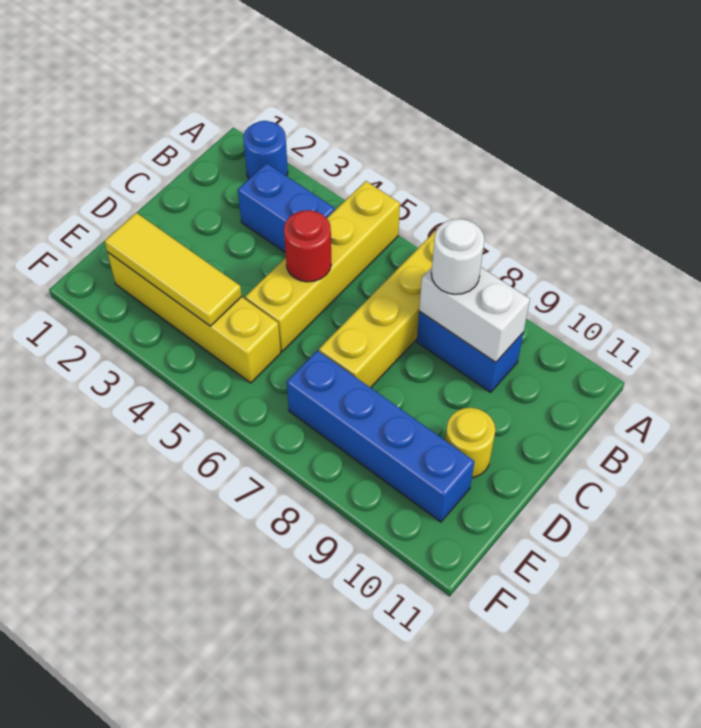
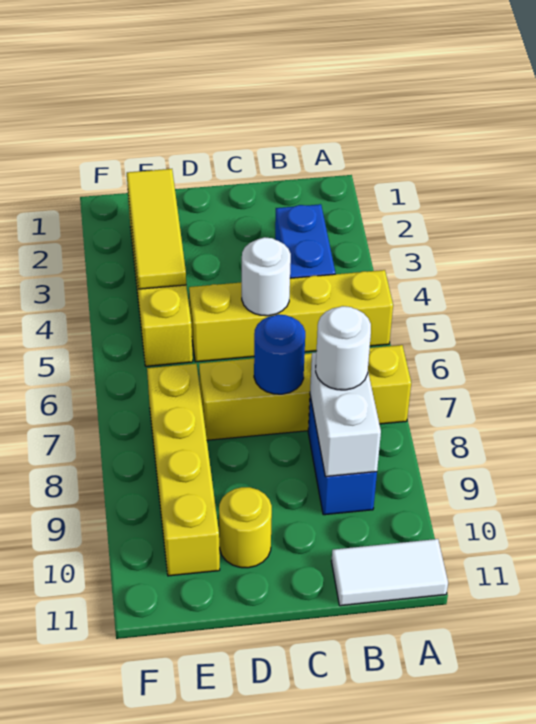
blue round brick A2 level 1 -> blue round brick C7 level 2
none -> white tile A11:B11 level 1
red round brick C5 level 2 -> white round brick C5 level 2
blue brick E7:E10 level 1 -> yellow brick E7:E10 level 1

